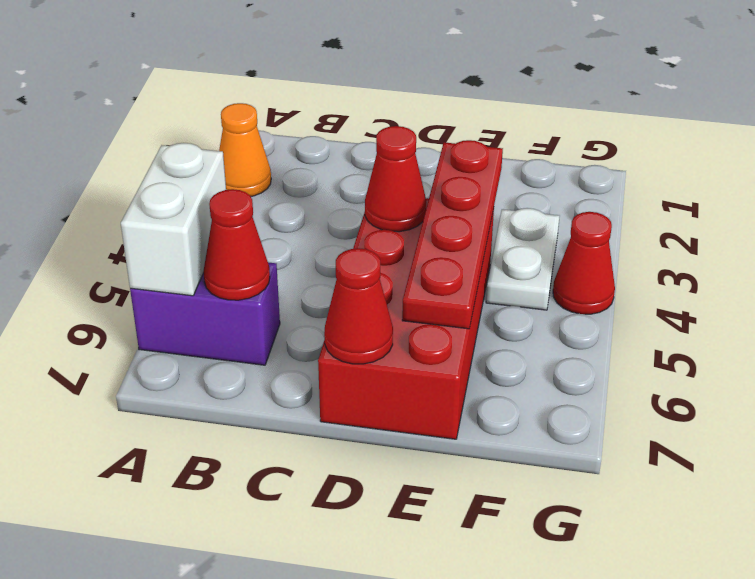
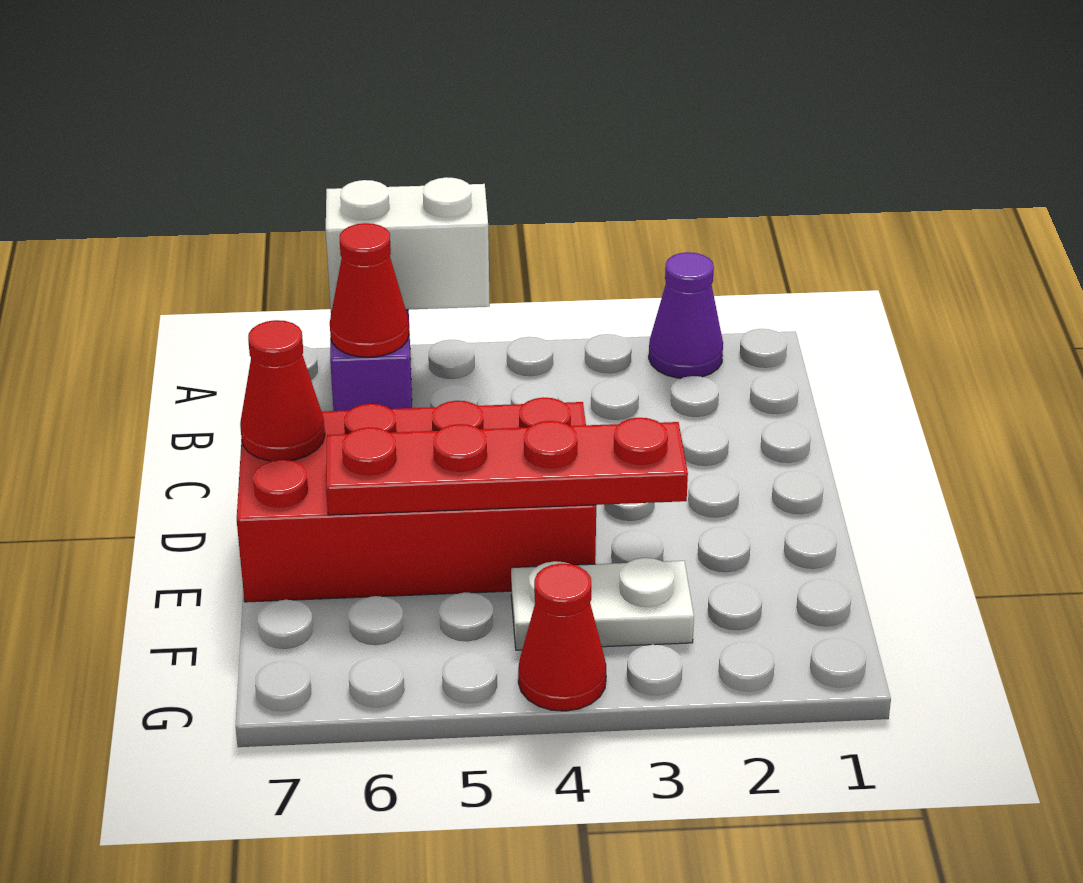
orange cone A2 level 1 -> purple cone A2 level 1
red cone D4 level 2 -> none

